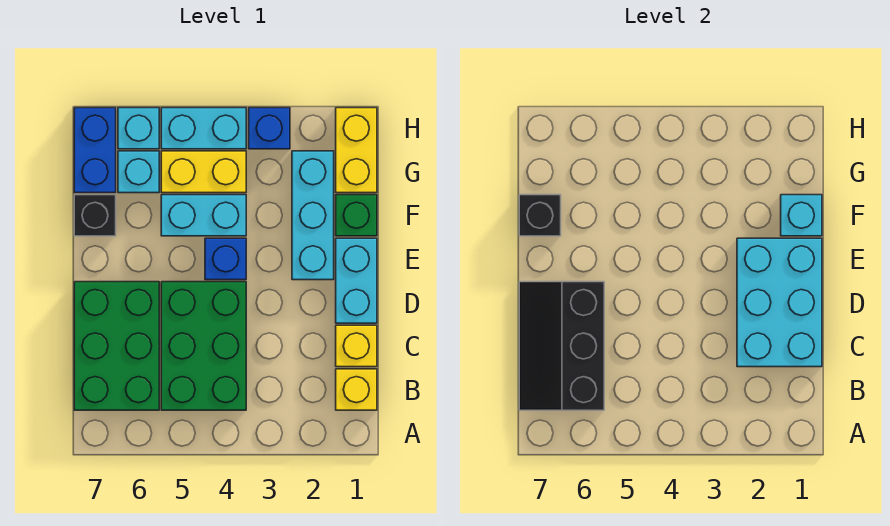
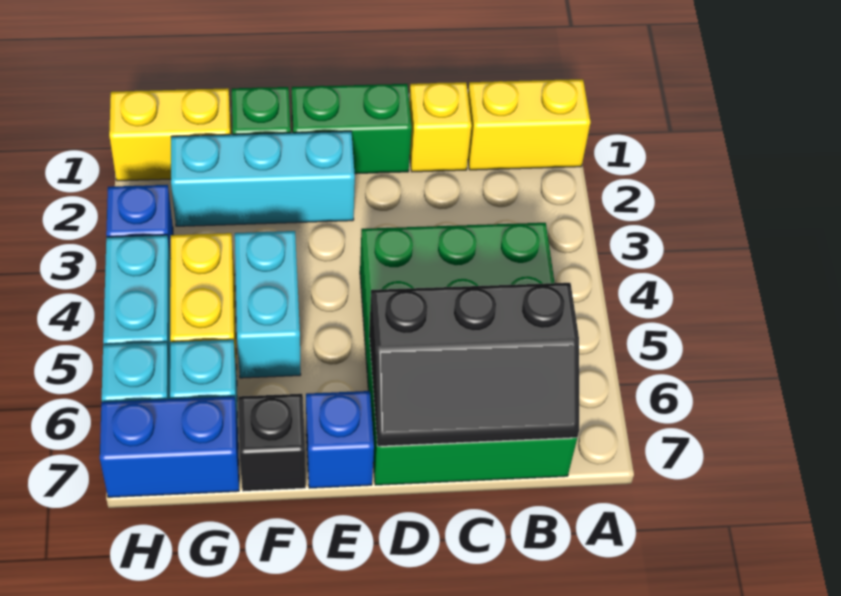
yellow brick B1 level 1 -> yellow brick A1:B1 level 1
cyan brick C1:E2 level 2 -> none
cyan brick D1:E1 level 1 -> green brick D1:E1 level 1
blue brick E4 level 1 -> blue brick E7 level 1
cyan brick F1 level 2 -> none
black brick F7 level 2 -> none

